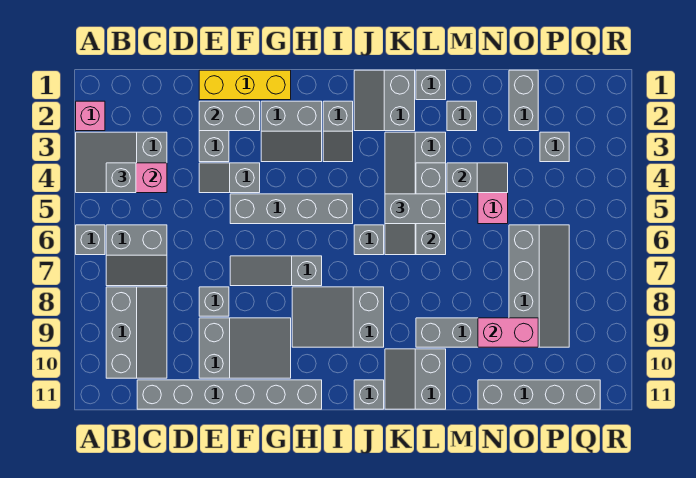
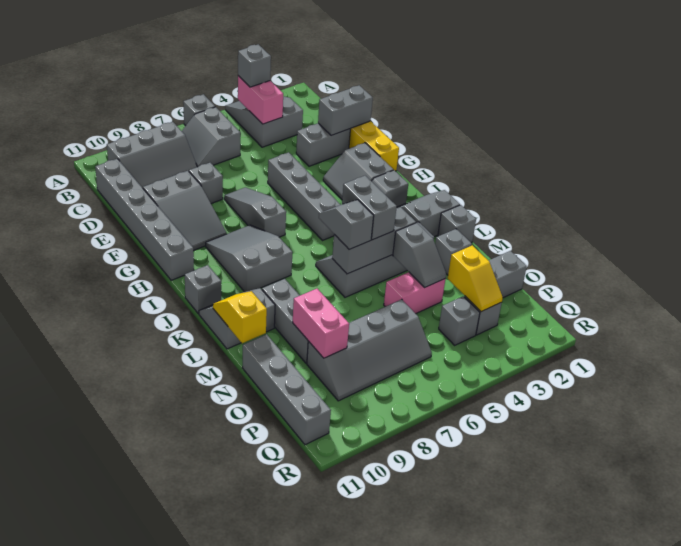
pink brick A2 level 1 -> none
grey brick E2:F2 level 2 -> grey brick E1:E2 level 2
grey slope E4:F4 level 1 top F -> grey slope K6:L6 level 3 top L
grey brick J6 level 1 -> grey brick P4 level 1
none -> yellow slope L11:M11 level 2 top M
none -> yellow slope O3:P3 level 2 top O

